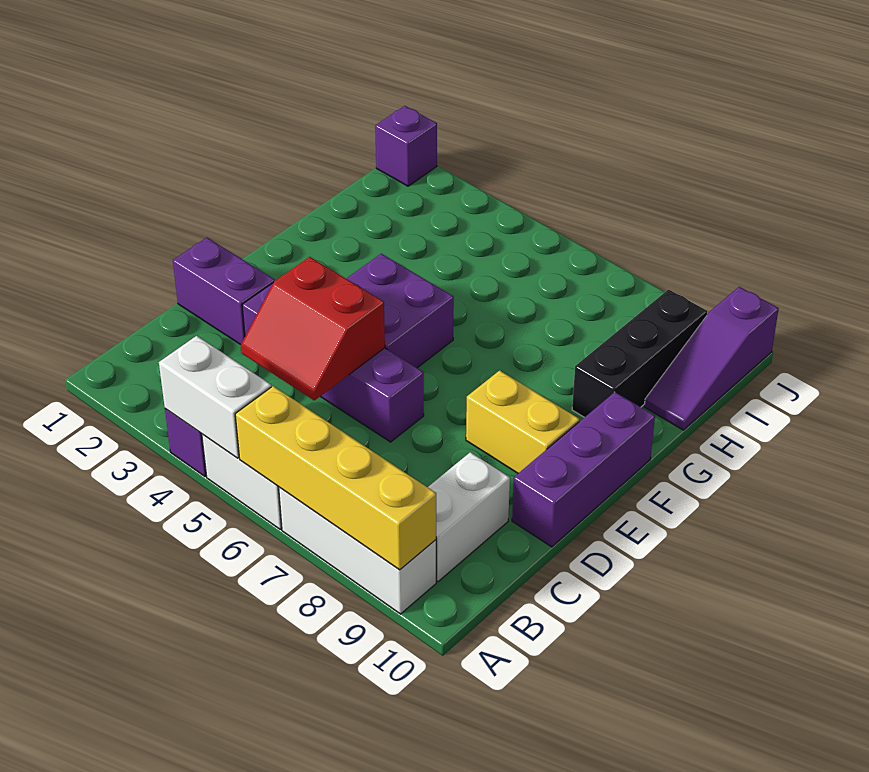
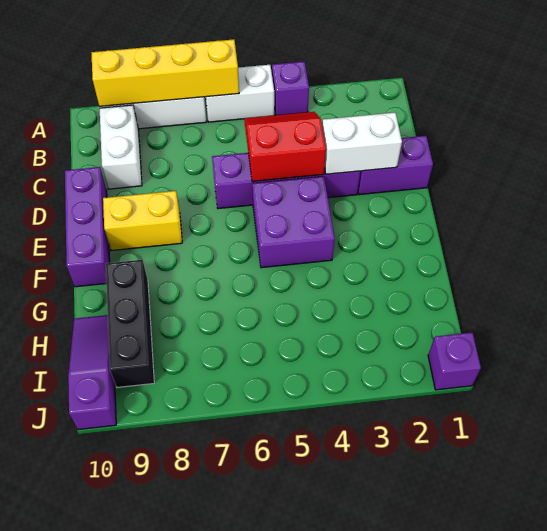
white brick A4:A5 level 2 -> white brick D2:D3 level 2

